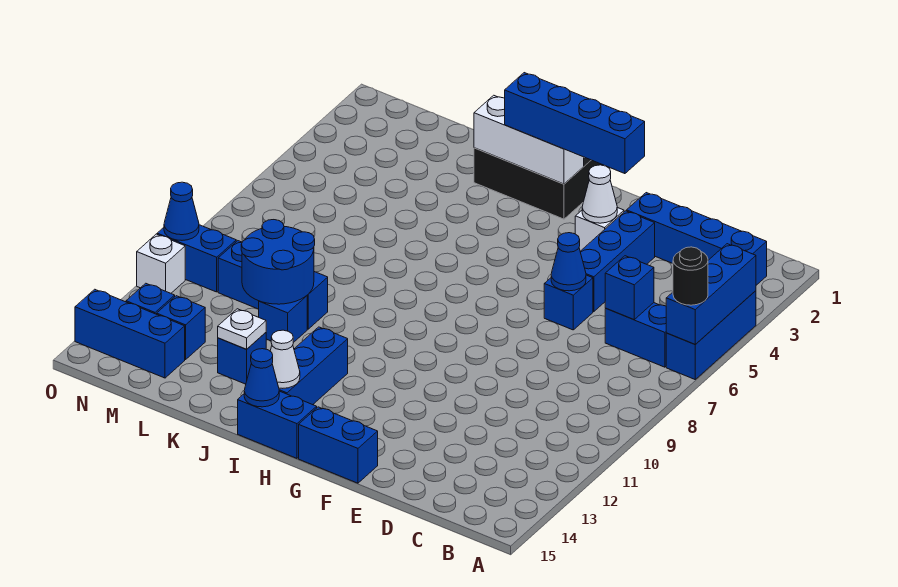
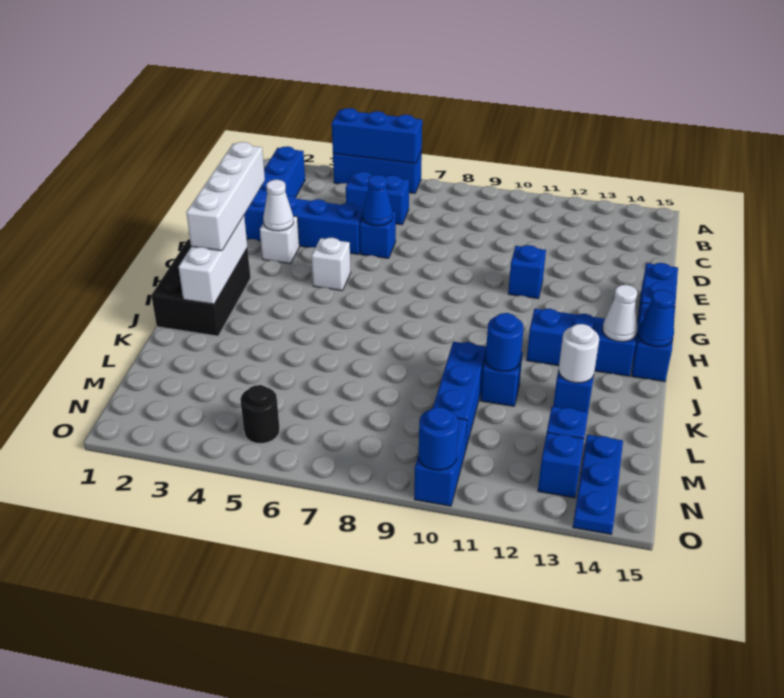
black round brick A6 level 3 -> black round brick N5 level 1
blue brick B6:C6 level 1 -> blue brick C5:C6 level 1
blue brick C6 level 2 -> blue brick F11 level 1
blue brick F2:I2 level 3 -> white brick F2:I2 level 3
blue round brick K10:L11 level 2 -> blue round brick K11 level 2
white plate K13 level 2 -> white round brick K13 level 2
blue brick M14:O14 level 1 -> blue plate M14:O14 level 1
blue cone O10 level 2 -> blue round brick O10 level 2
white brick O11 level 1 -> white brick G5 level 1

